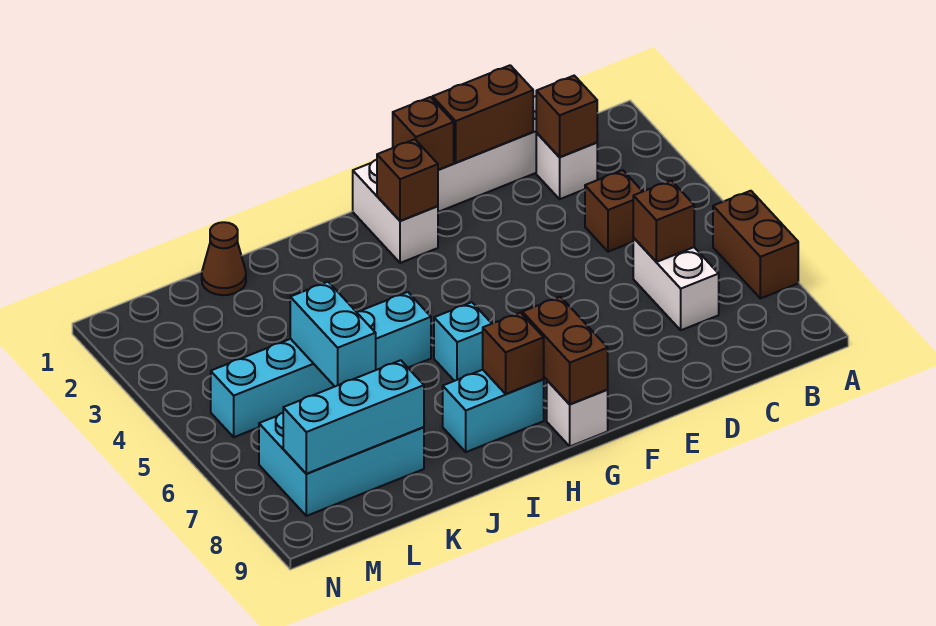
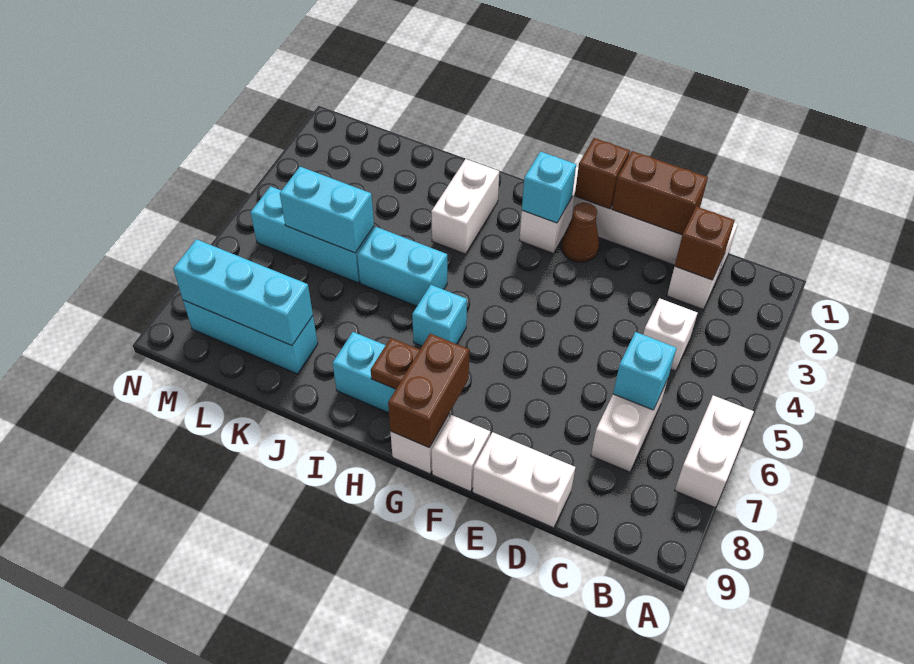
brown brick A6:A7 level 1 -> white brick A6:A7 level 1
brown brick C4 level 1 -> white brick C4 level 1
brown brick C6 level 2 -> cyan brick C6 level 2
none -> white brick D9:E9 level 1
none -> white brick F9 level 1
brown brick G2 level 2 -> cyan brick G2 level 2
brown brick H8 level 2 -> brown plate H8 level 2
none -> white brick I2:I3 level 1
brown cone K1 level 1 -> brown cone F2 level 1
cyan brick K5:K6 level 2 -> cyan brick K5:L5 level 2
cyan brick K7:M8 level 1 -> cyan brick K8:M8 level 1

